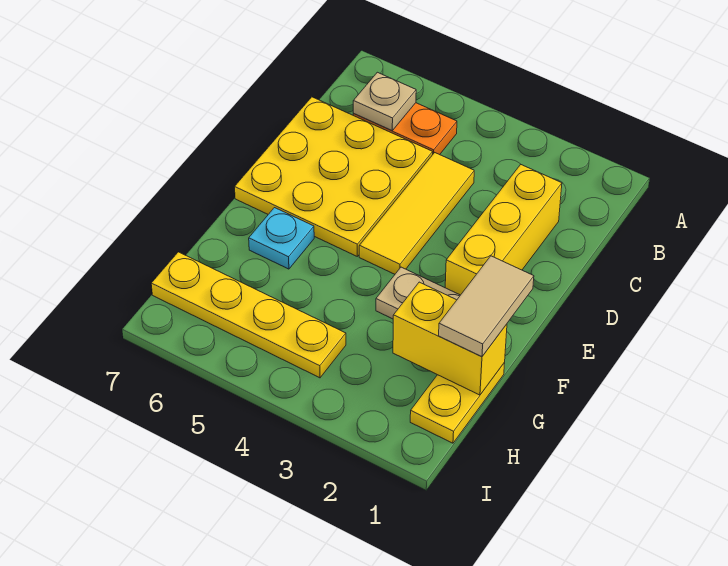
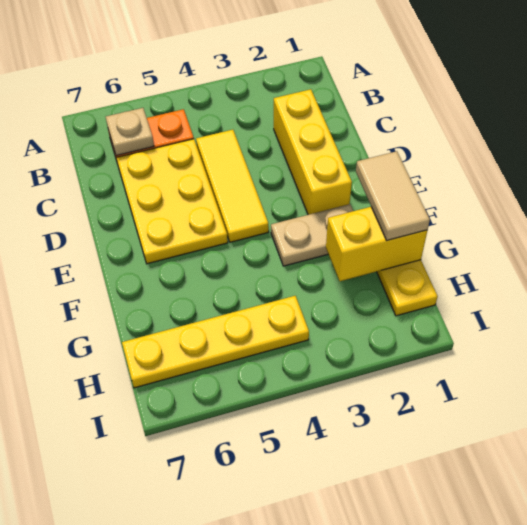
yellow plate C5:E7 level 1 -> yellow plate C5:E6 level 1
cyan plate F6 level 1 -> none

